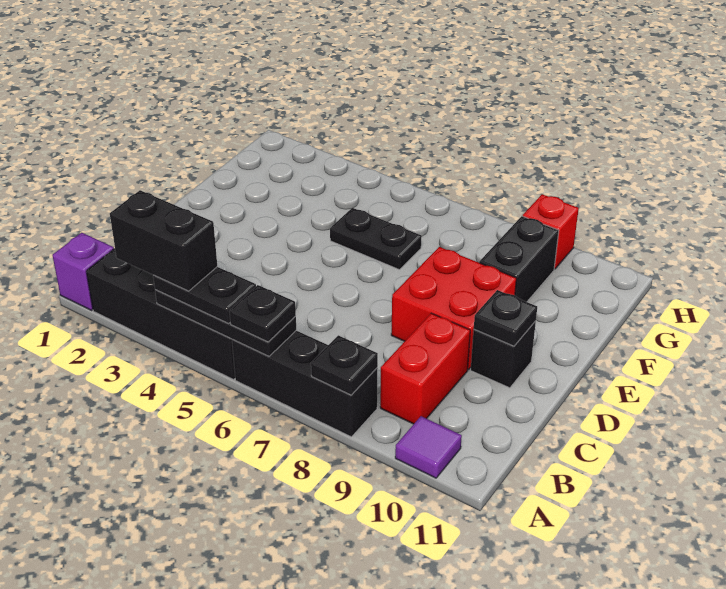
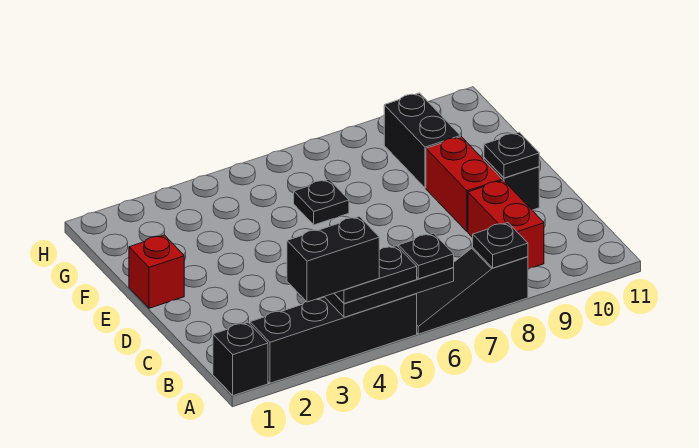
purple brick A1 level 1 -> black brick A1 level 1
black brick A6:A8 level 1 -> black slope A6:A8 level 1 top 8
purple tile A10 level 1 -> none
red brick D8:E9 level 1 -> red brick D9:E9 level 1
black plate F5:F6 level 1 -> black plate F6 level 1
red brick H9 level 1 -> red brick E1 level 1

